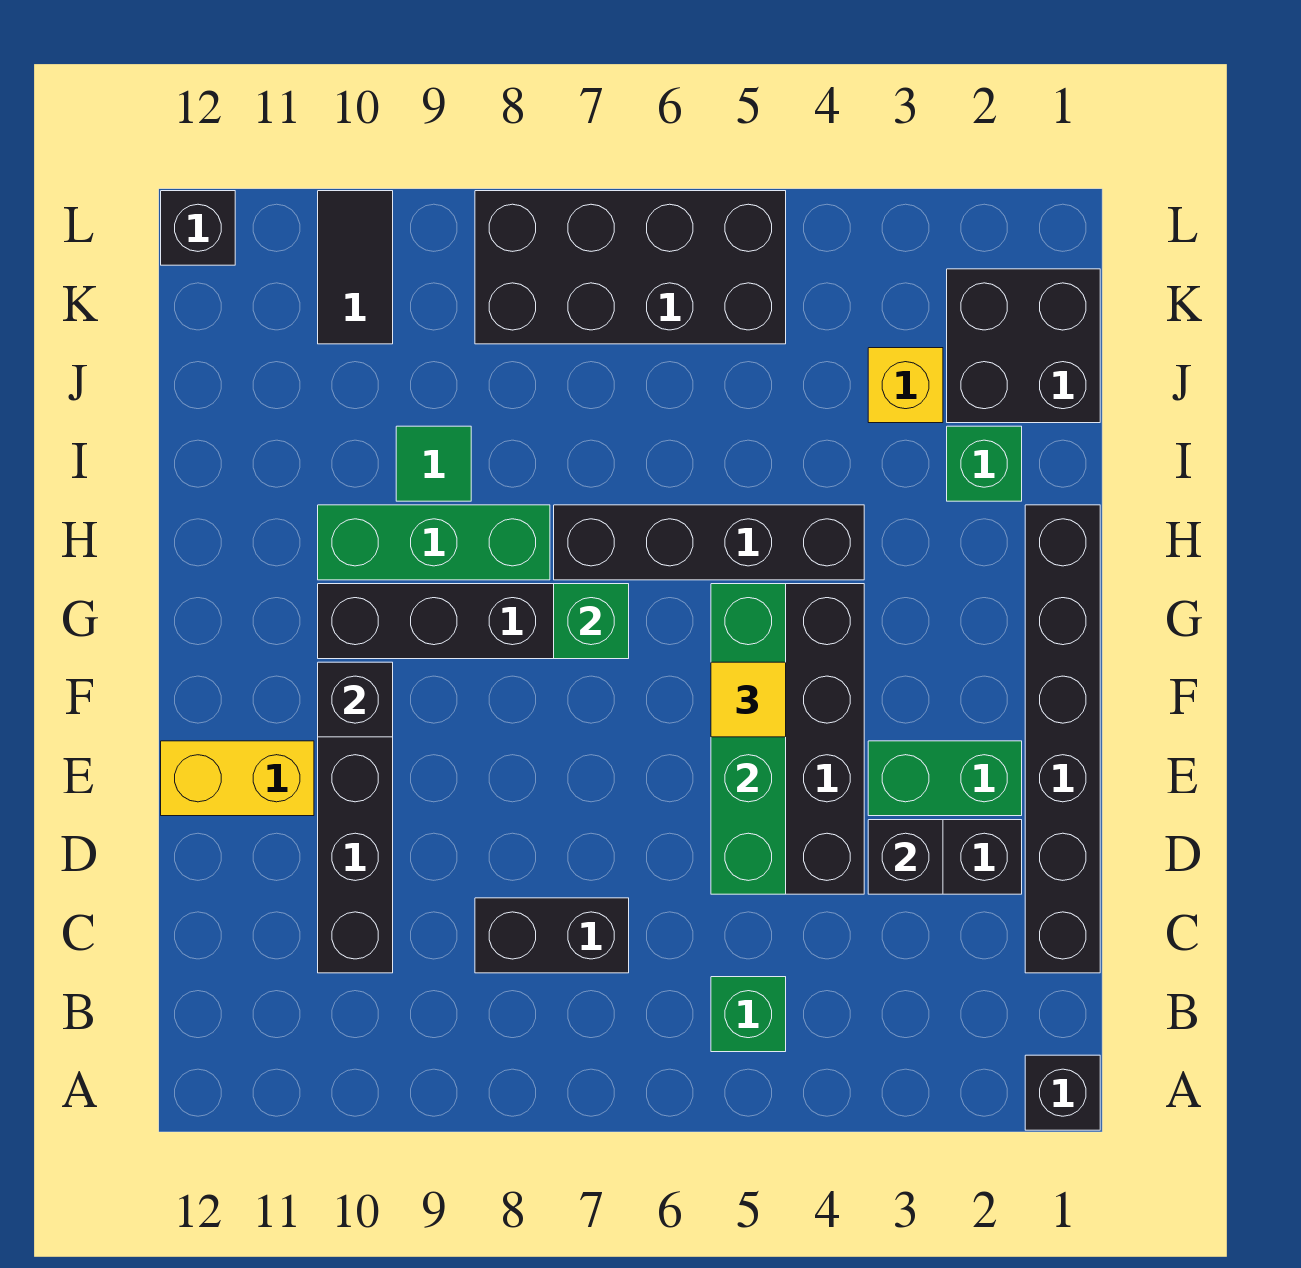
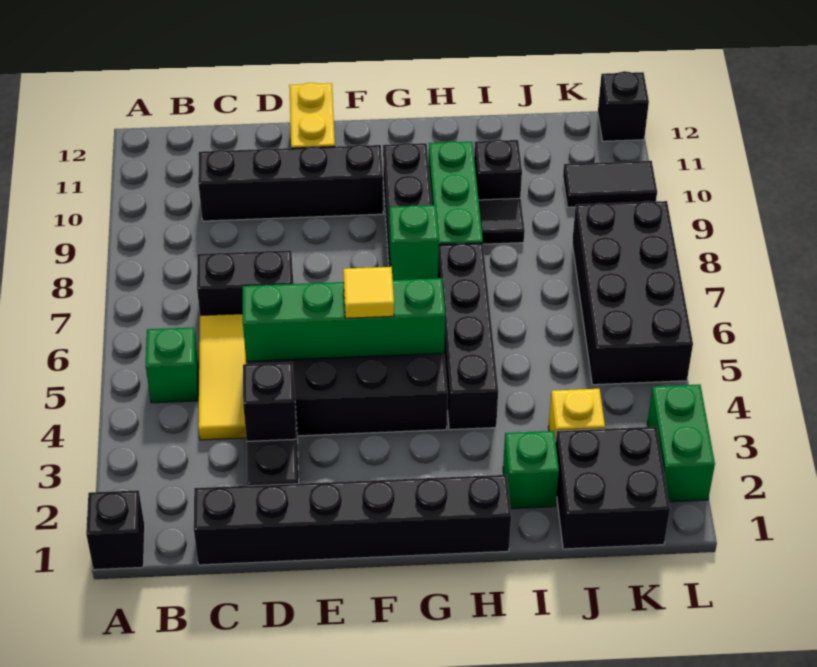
none -> yellow tile C4:C6 level 1
black brick C7:C8 level 1 -> black brick C7:D7 level 1
green brick E2:E3 level 1 -> green brick L2:L3 level 1
black brick F10 level 2 -> black brick I10 level 1
green tile I9 level 1 -> black tile I9 level 1

